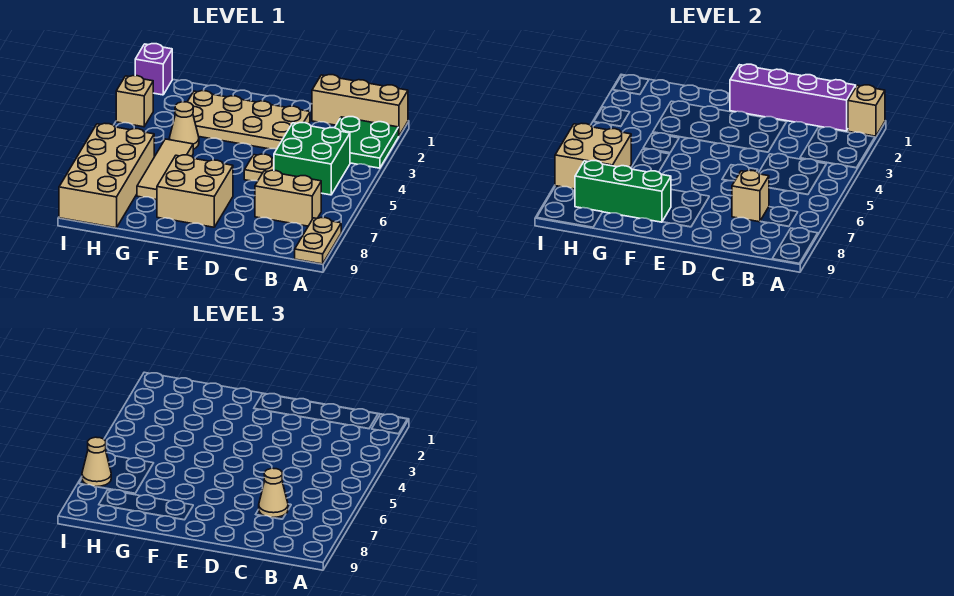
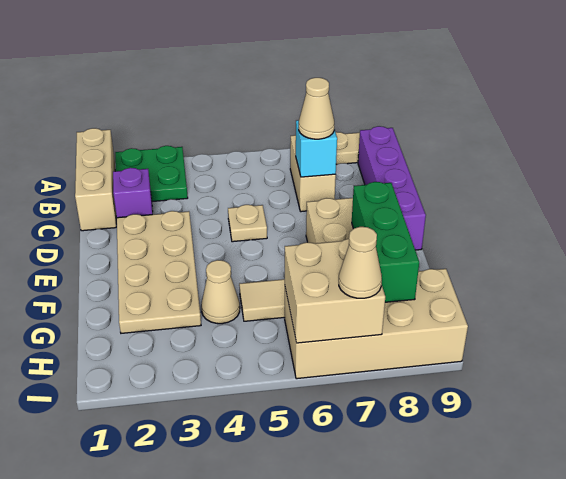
tan brick A1 level 2 -> none
purple brick B1:E1 level 2 -> purple brick B9:E9 level 1
green brick B4:C5 level 1 -> none
tan brick C7 level 2 -> cyan brick C7 level 2
purple brick I1 level 1 -> purple brick C2 level 1
tan brick I3 level 1 -> none

